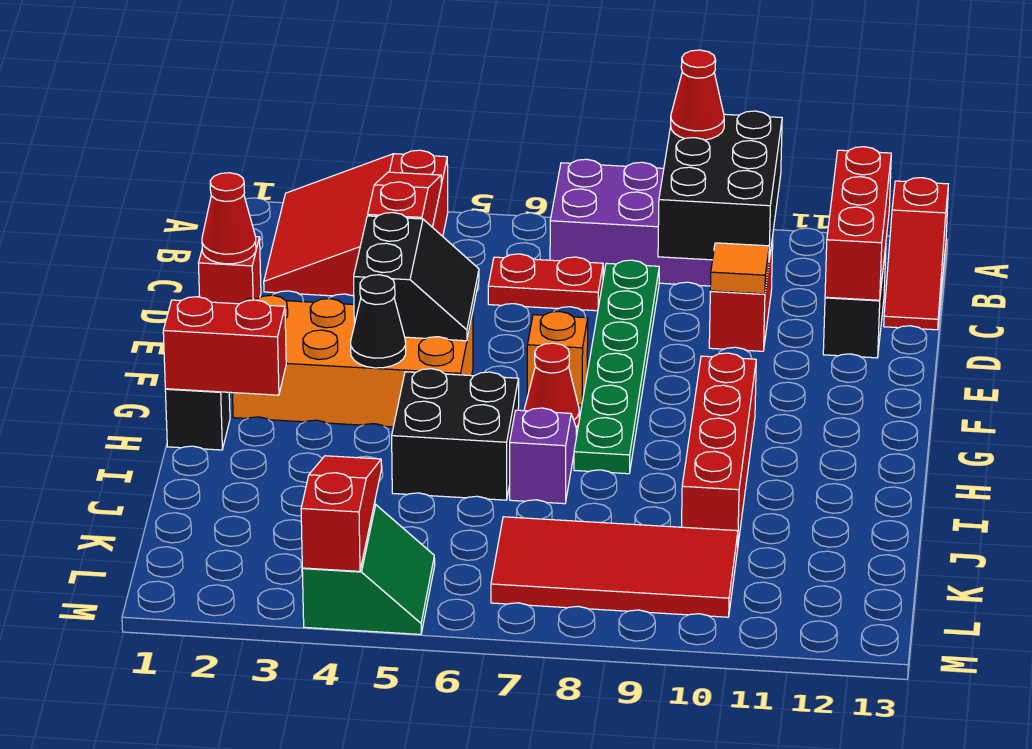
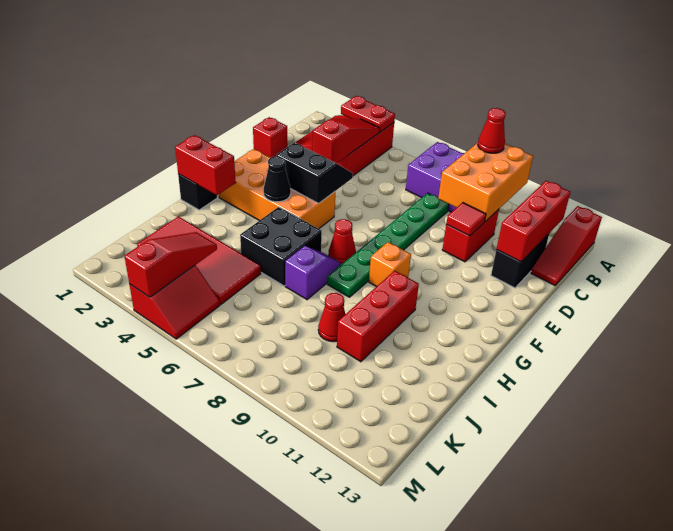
black brick A9:C10 level 2 -> orange brick A9:C10 level 2
red plate C6:C7 level 1 -> red plate A3:A4 level 2
red cone D1 level 2 -> red cone J9 level 1
orange tile D10 level 2 -> red tile D10 level 2
black slope E4:F5 level 2 top 4 -> black slope E4:F5 level 2 top F
orange brick F7 level 1 -> orange brick G9 level 1
red brick G10:J10 level 1 -> red brick H10:J10 level 1
red tile K7:L10 level 1 -> red tile J2:K5 level 1
green slope L4:M5 level 1 top 4 -> red slope L4:M5 level 1 top 4

